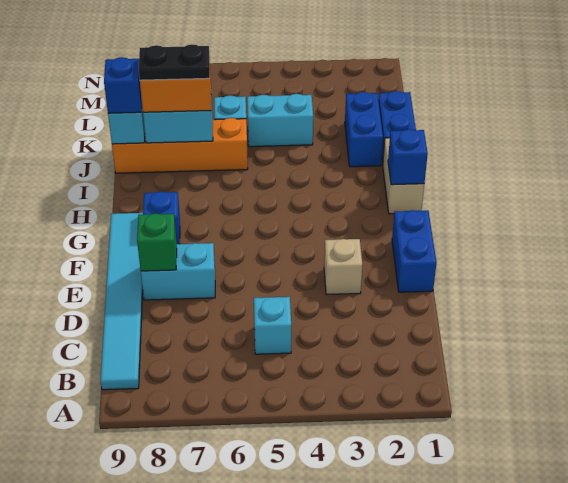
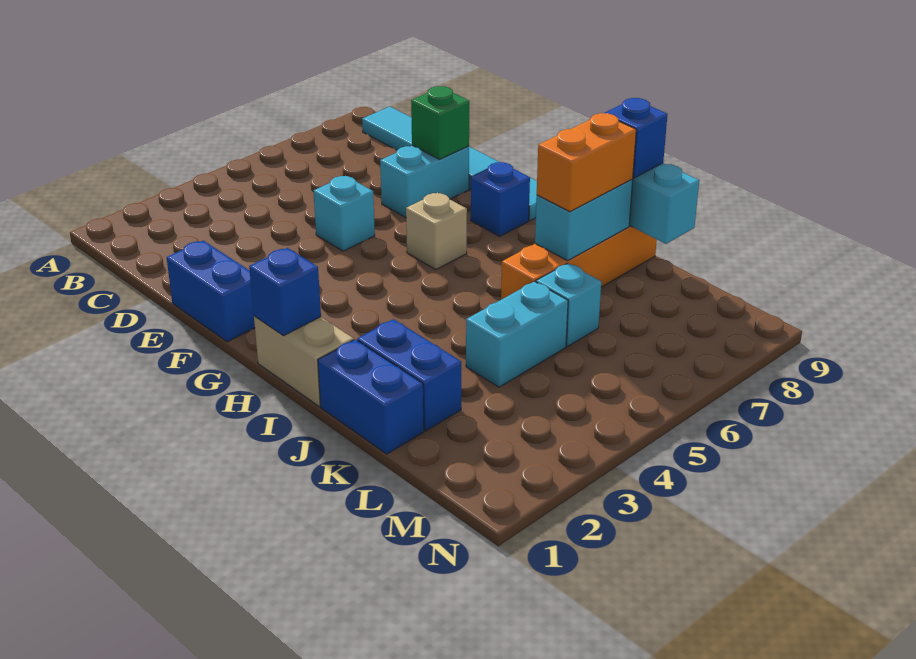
cyan brick C5 level 1 -> cyan brick E5 level 1
tan brick E3 level 1 -> tan brick G6 level 1
black plate J7:J8 level 4 -> none

